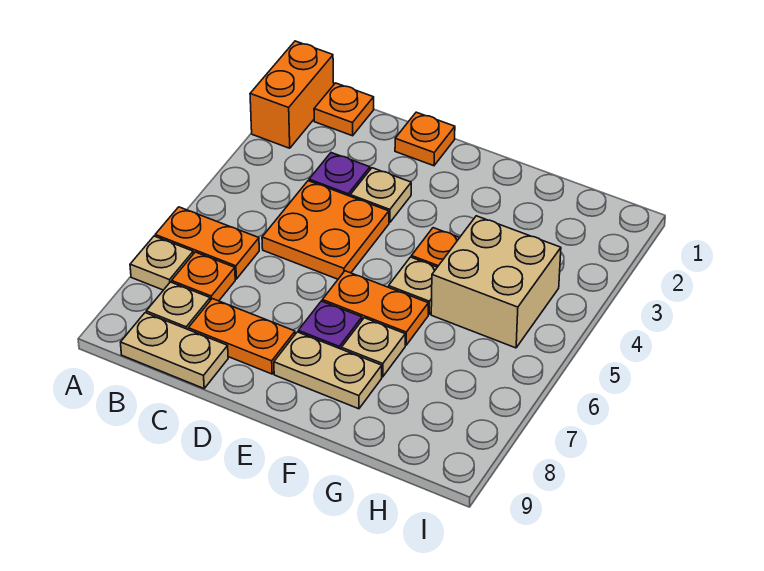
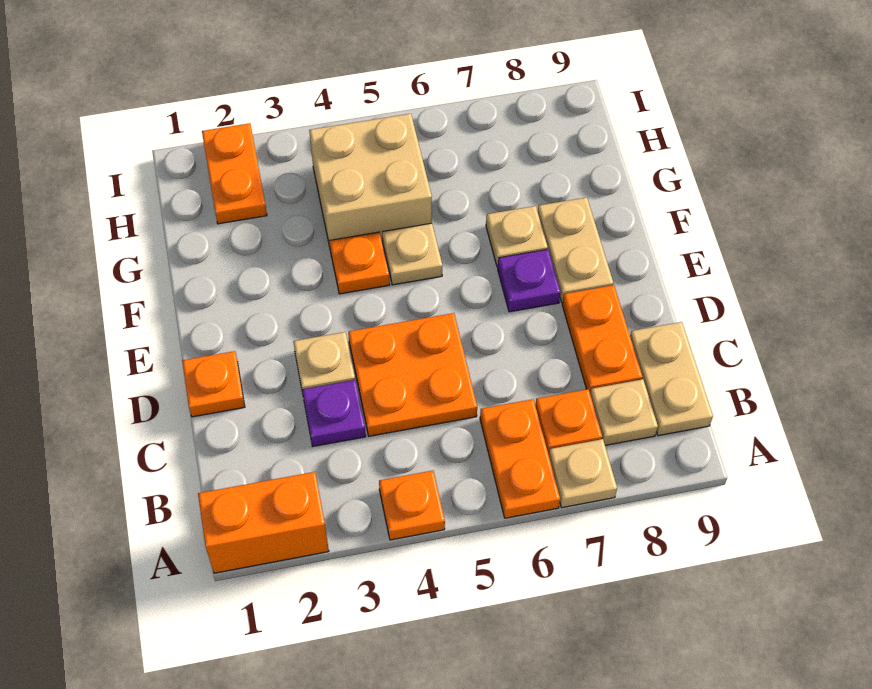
orange plate B1 level 1 -> orange plate A4 level 1
orange plate E6:F6 level 1 -> orange plate H2:I2 level 1

